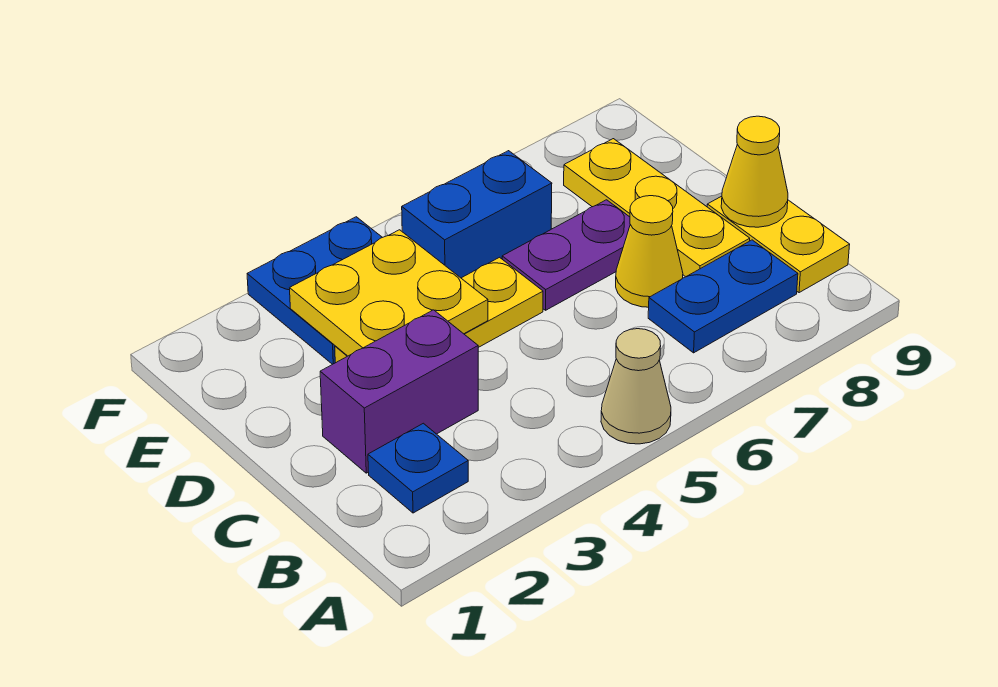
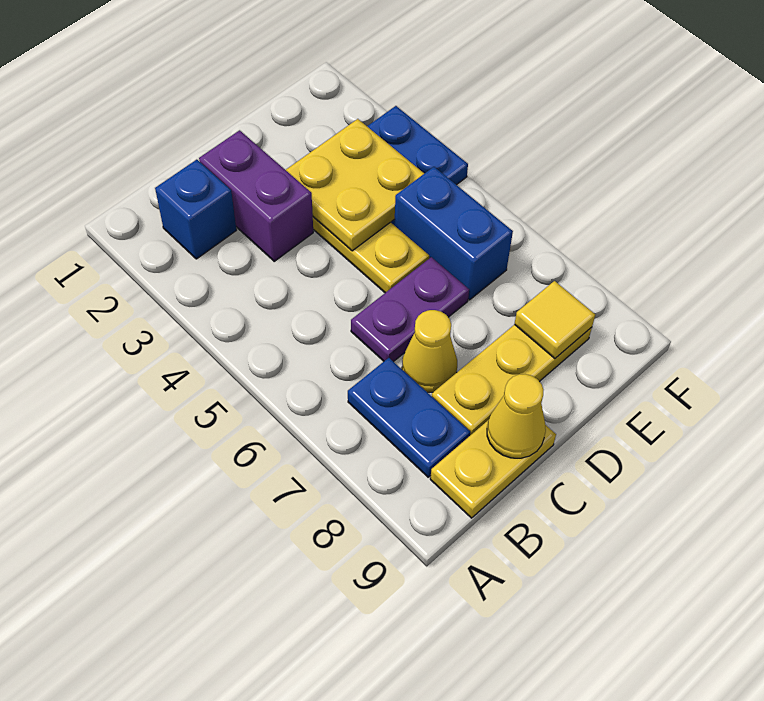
tan cone A5 level 1 -> none
blue plate B2 level 1 -> blue brick B2 level 1
purple plate D6:D7 level 1 -> purple plate C6:D6 level 1
none -> yellow tile E8 level 2

